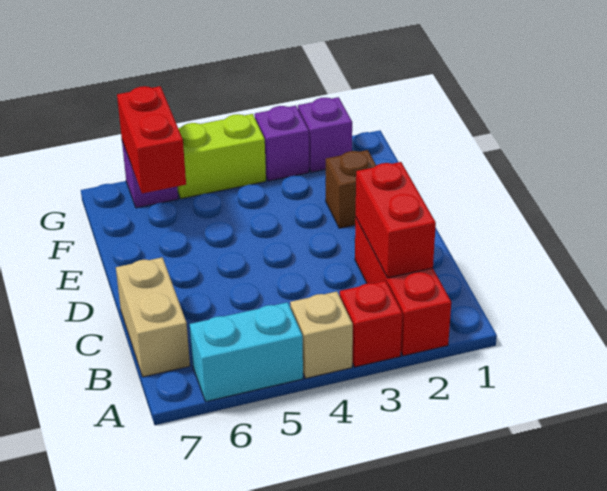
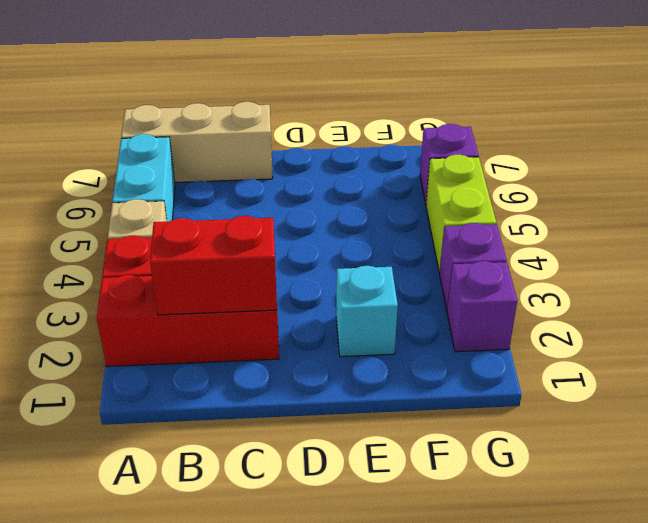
tan brick B7:C7 level 1 -> tan brick A7:C7 level 1
brown brick E2 level 1 -> cyan brick E2 level 1
red brick F6:G6 level 2 -> none

